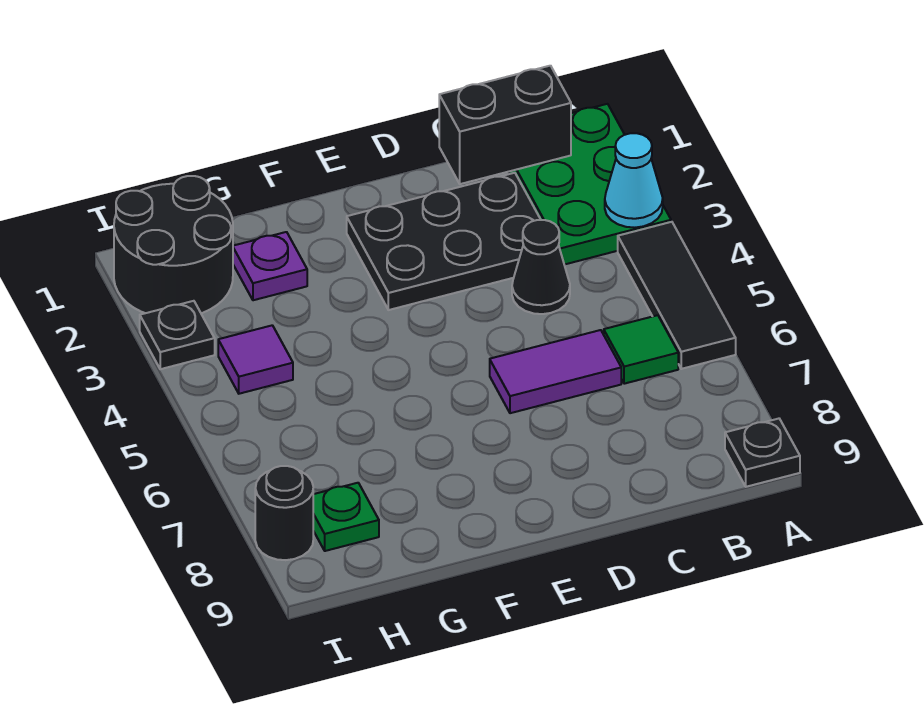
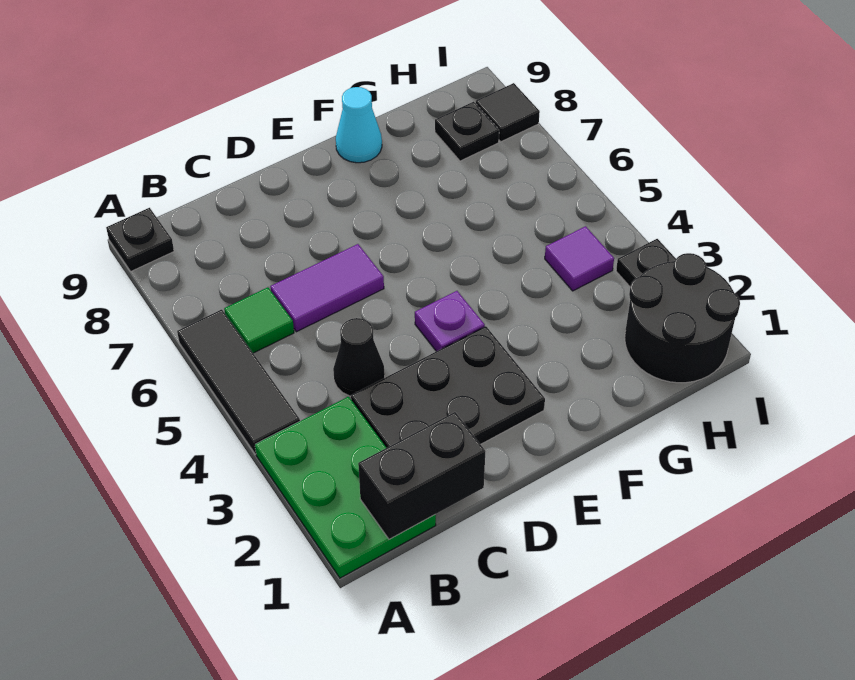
cyan cone A3 level 2 -> cyan cone F9 level 1
purple plate G2 level 1 -> purple plate E4 level 1
green plate H8 level 1 -> black plate H8 level 1
black round brick I8 level 1 -> black tile I8 level 1

